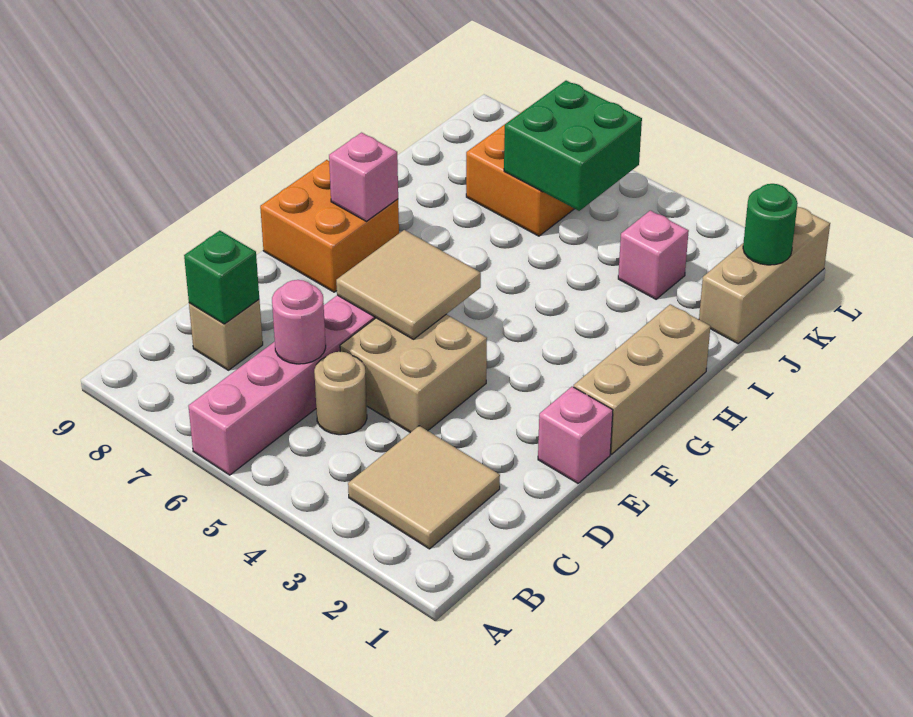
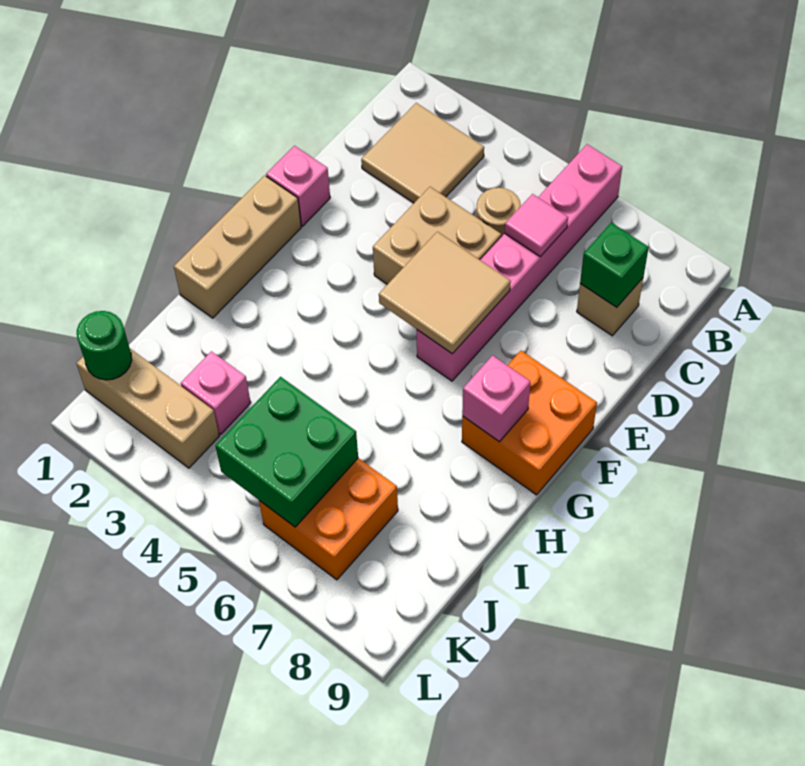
pink round brick C6 level 2 -> pink tile C6 level 2
tan brick J1:L1 level 1 -> tan brick K1:K3 level 1

